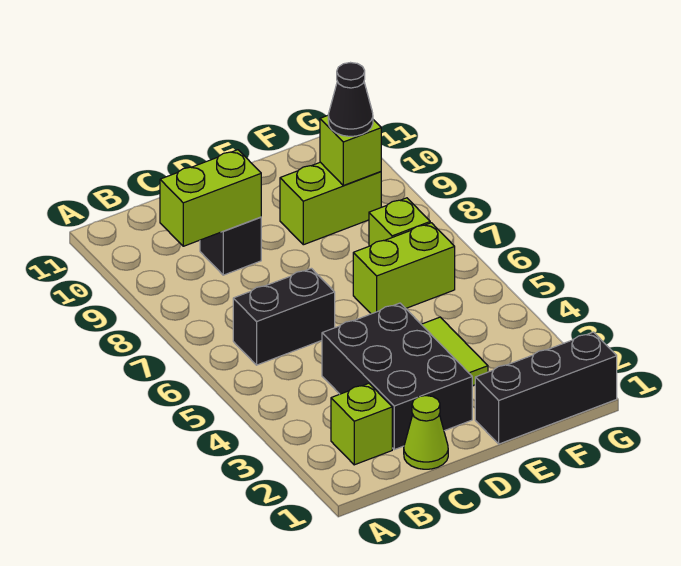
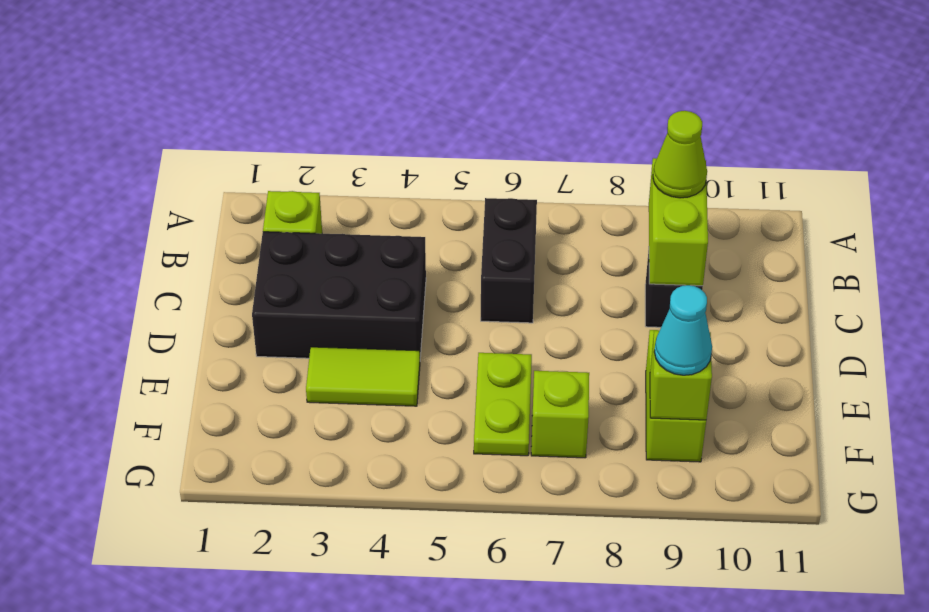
lime cone C1 level 1 -> lime cone B9 level 3
black brick E1:G1 level 1 -> none
lime brick E6:F6 level 1 -> lime plate E6:F6 level 1
black cone F9 level 3 -> cyan cone F9 level 3

